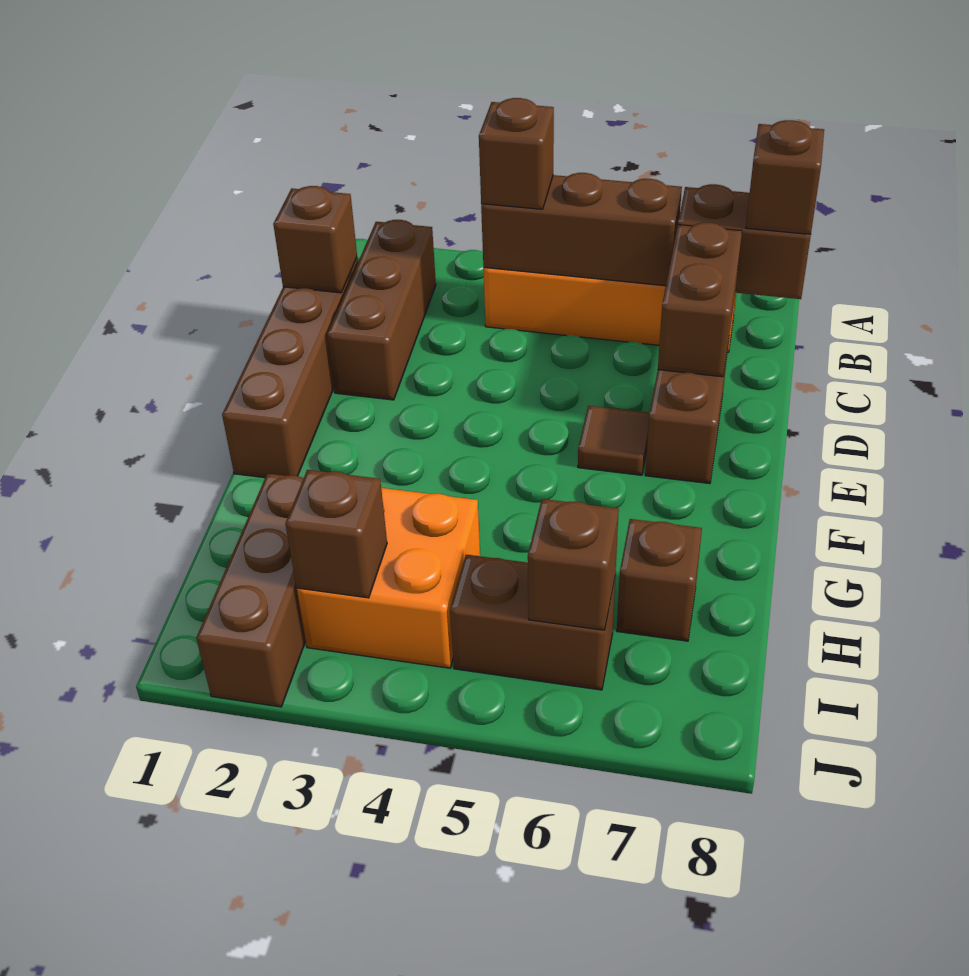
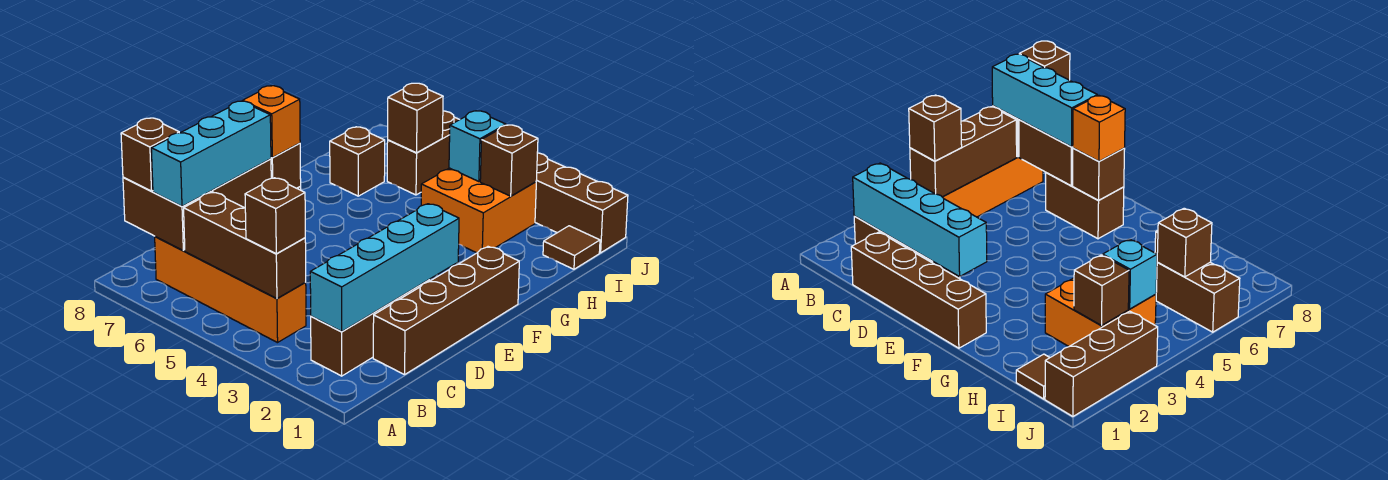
none -> cyan brick B2:E2 level 2
none -> cyan brick B7:D7 level 3
brown brick C1 level 2 -> brown brick E7 level 2
brown tile E6 level 1 -> brown tile I1 level 1
none -> orange brick E7 level 3
brown brick H2:J2 level 1 -> brown brick J1:J3 level 1
none -> cyan brick I4 level 2
brown brick I5:I6 level 1 -> brown brick I6:J6 level 1

